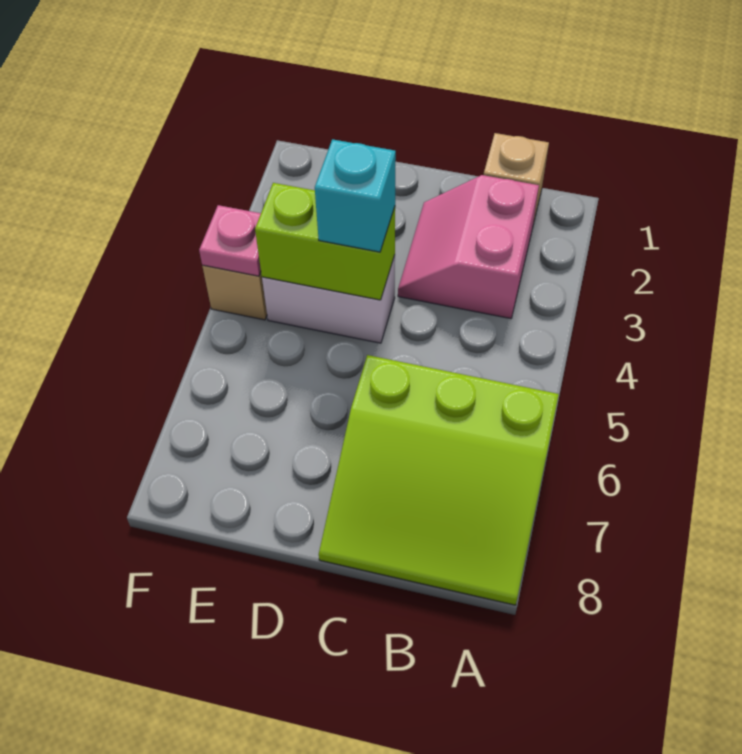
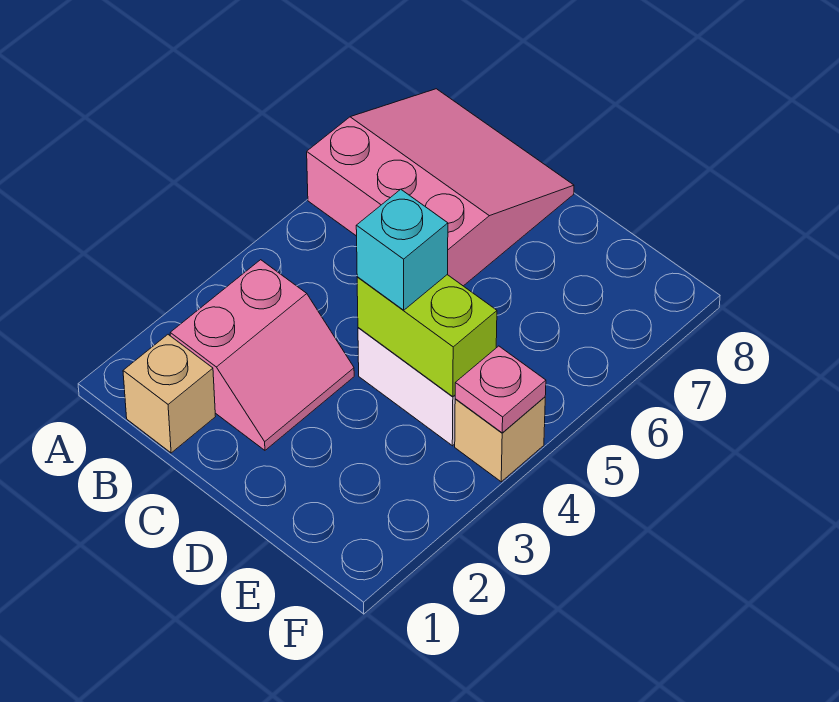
lime slope A6:C8 level 1 top 6 -> pink slope A6:C8 level 1 top 6

